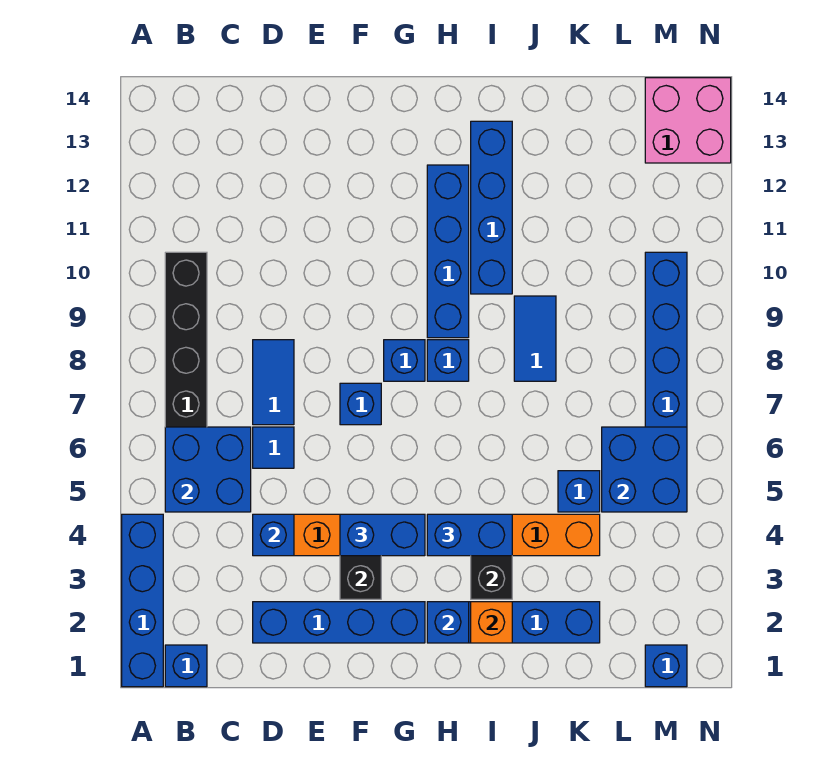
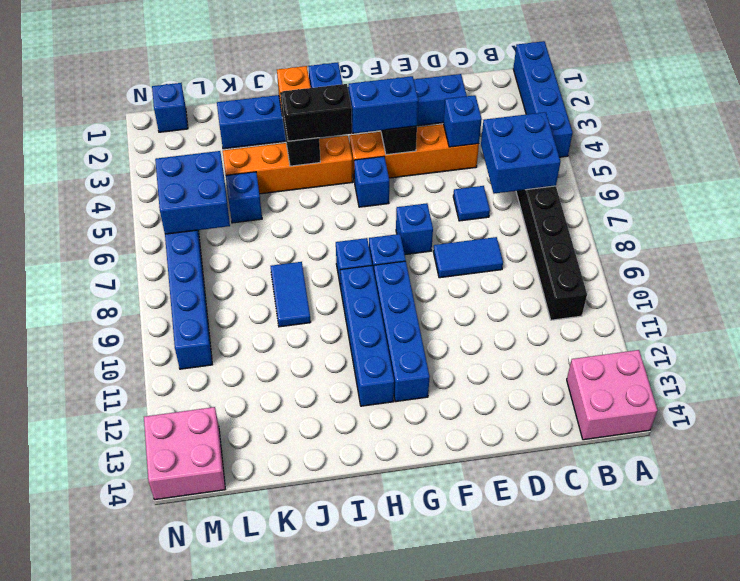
none -> pink brick A13:B14 level 1
blue brick B1 level 1 -> blue brick G5 level 1
blue tile D7:D8 level 1 -> blue tile D8:E8 level 1
blue brick H4:I4 level 3 -> black brick H4:I4 level 3
blue brick I10:I13 level 1 -> blue brick G9:G12 level 1

